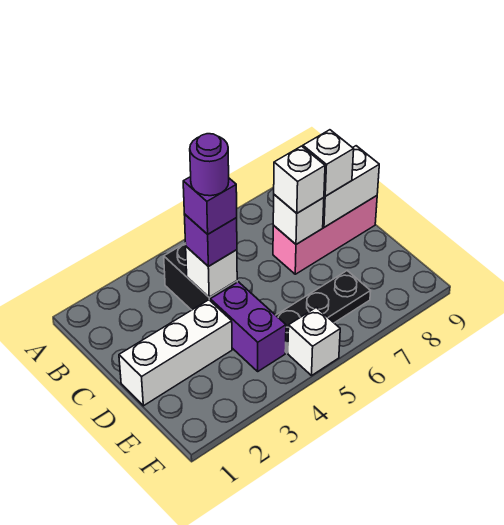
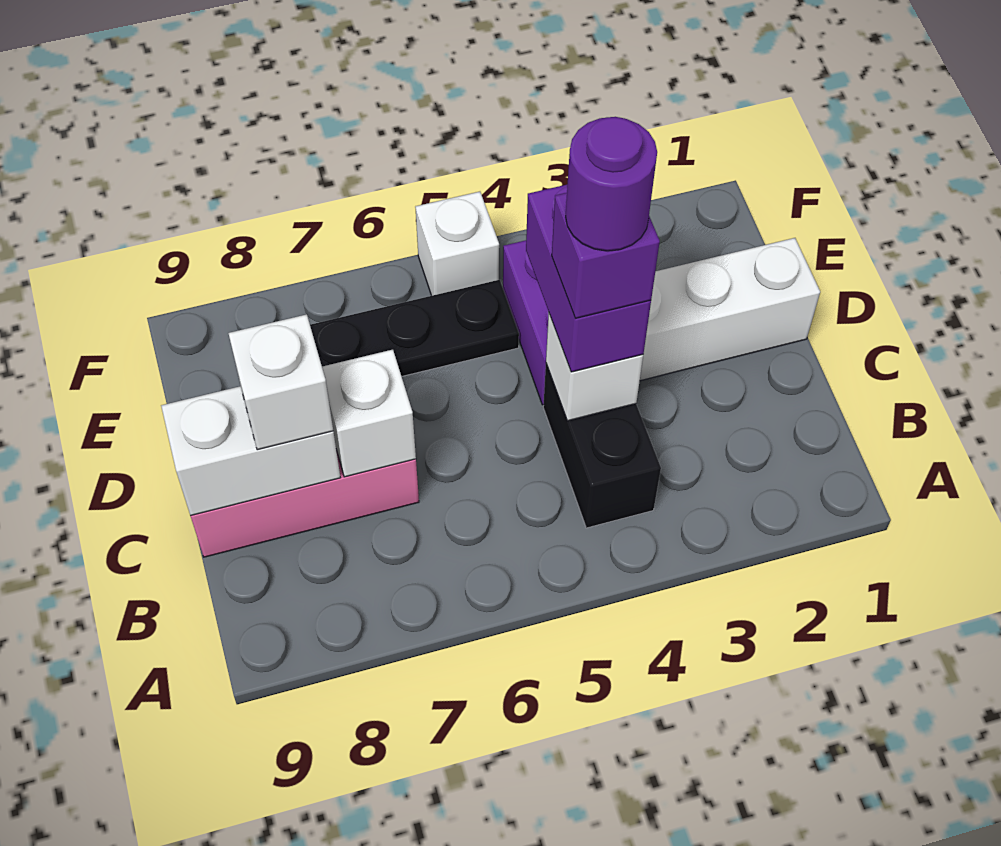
purple brick C4 level 3 -> purple brick C4:D4 level 3
white brick C7 level 3 -> none

